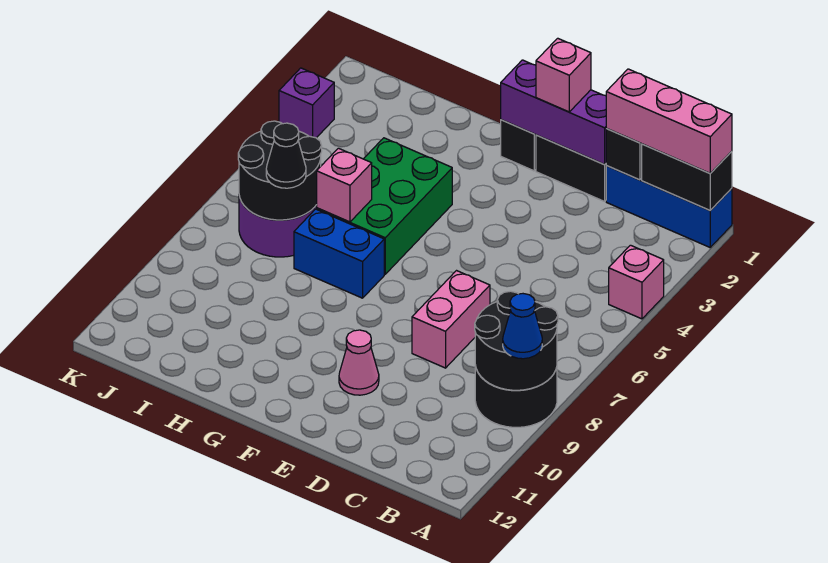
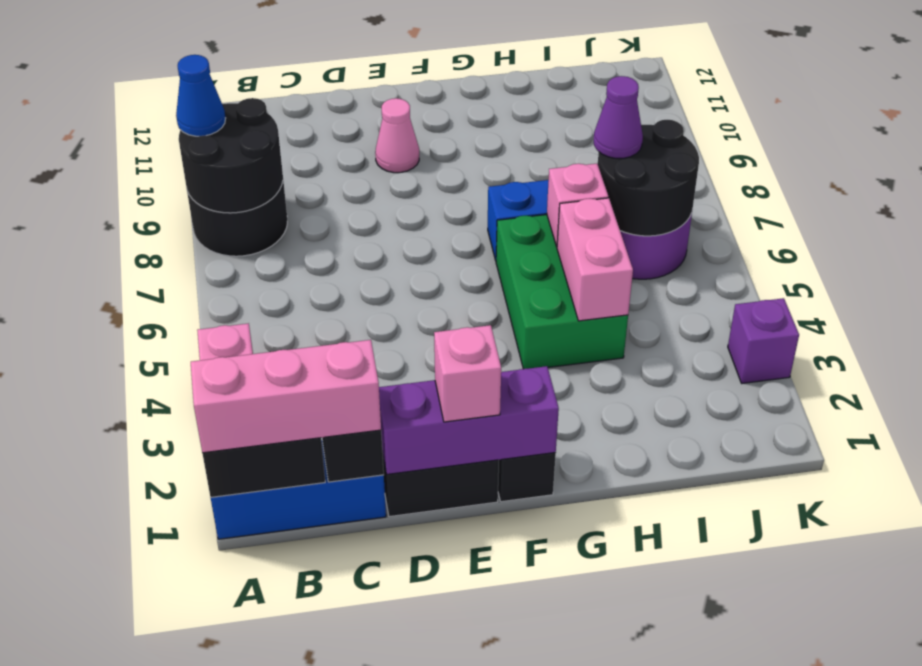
pink brick D7:D8 level 1 -> pink brick H4:H5 level 2
black cone I7 level 3 -> purple cone I7 level 3

